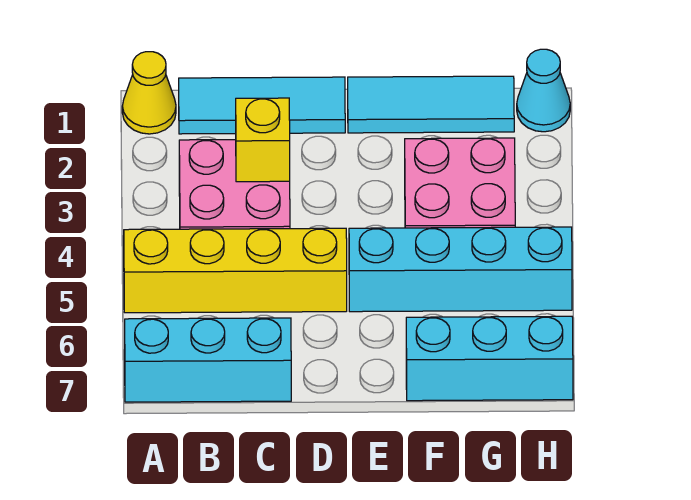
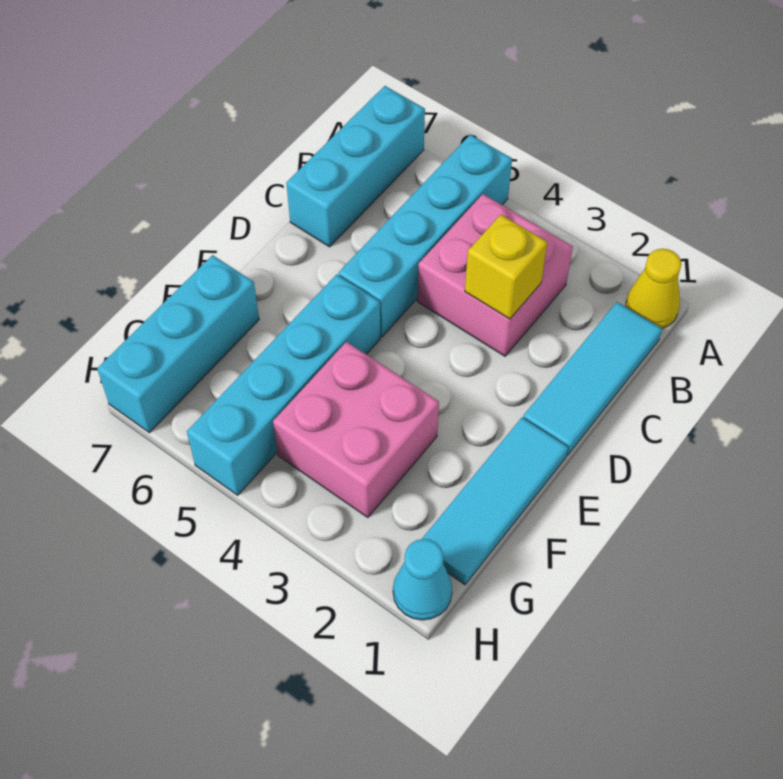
yellow brick A5:D5 level 1 -> cyan brick A5:D5 level 1

